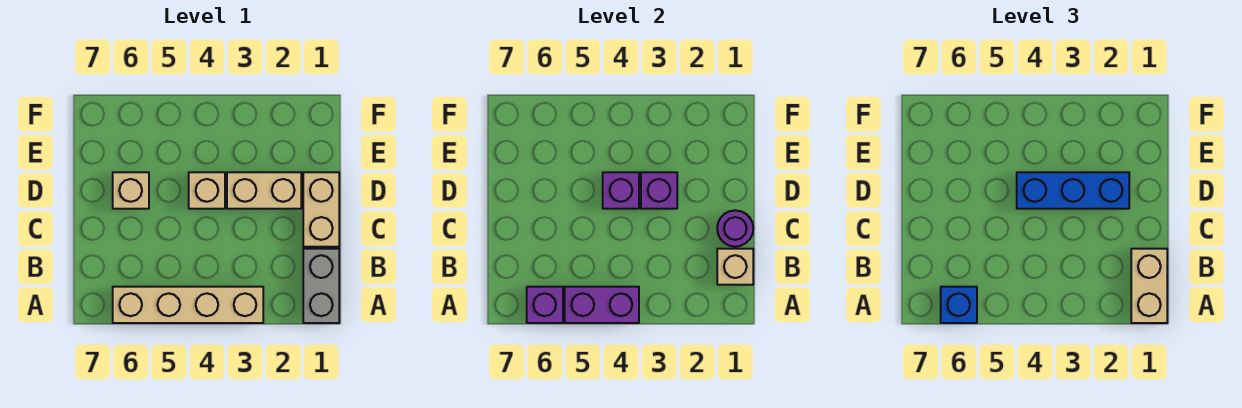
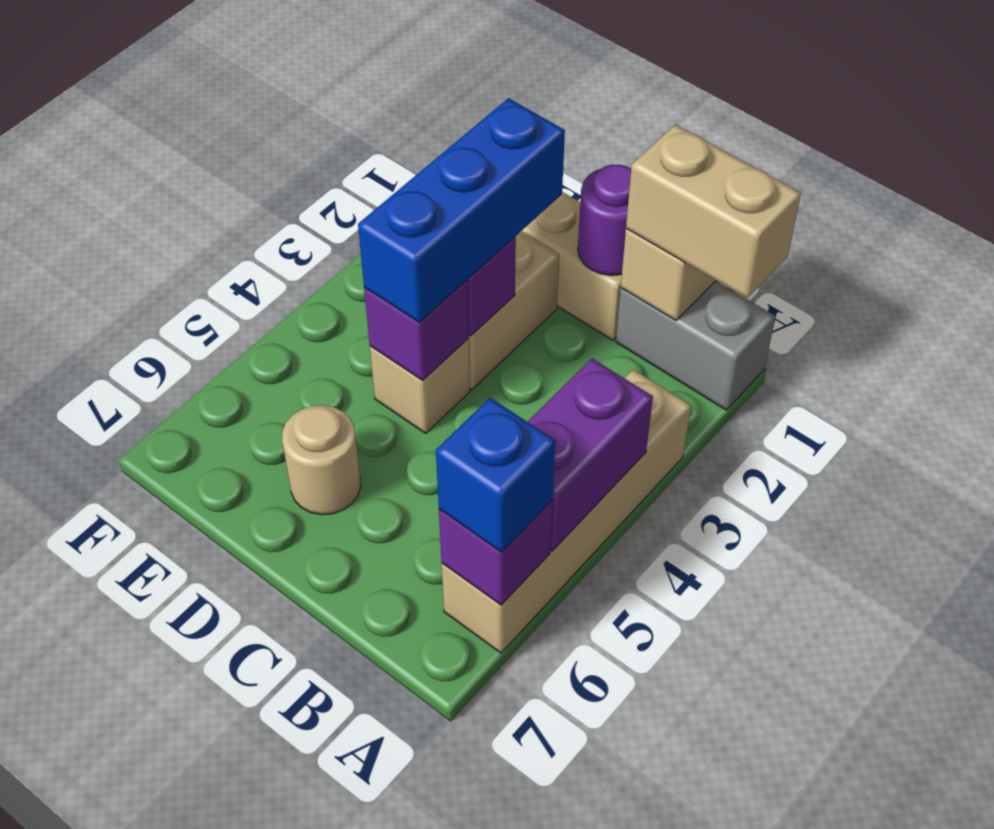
tan brick D6 level 1 -> tan round brick D6 level 1

